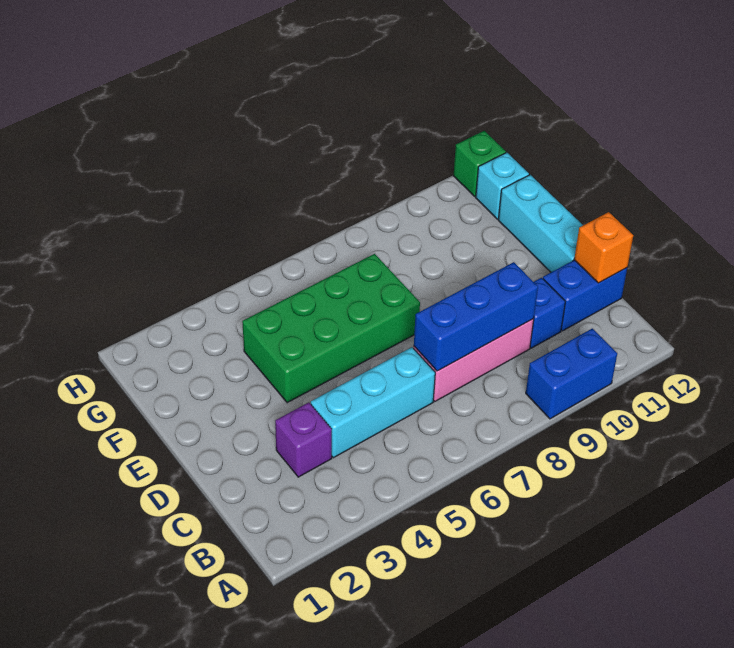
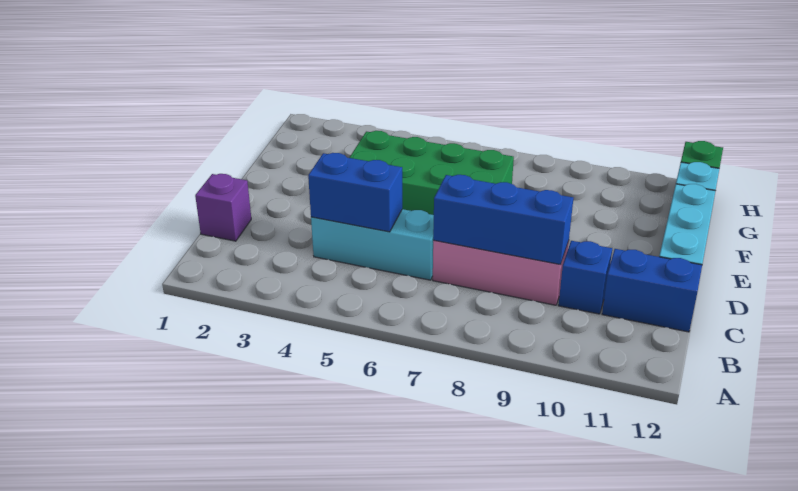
blue brick A9:A10 level 1 -> blue brick C4:C5 level 2
purple brick C3 level 1 -> purple brick C1 level 1
orange brick C12 level 2 -> none

